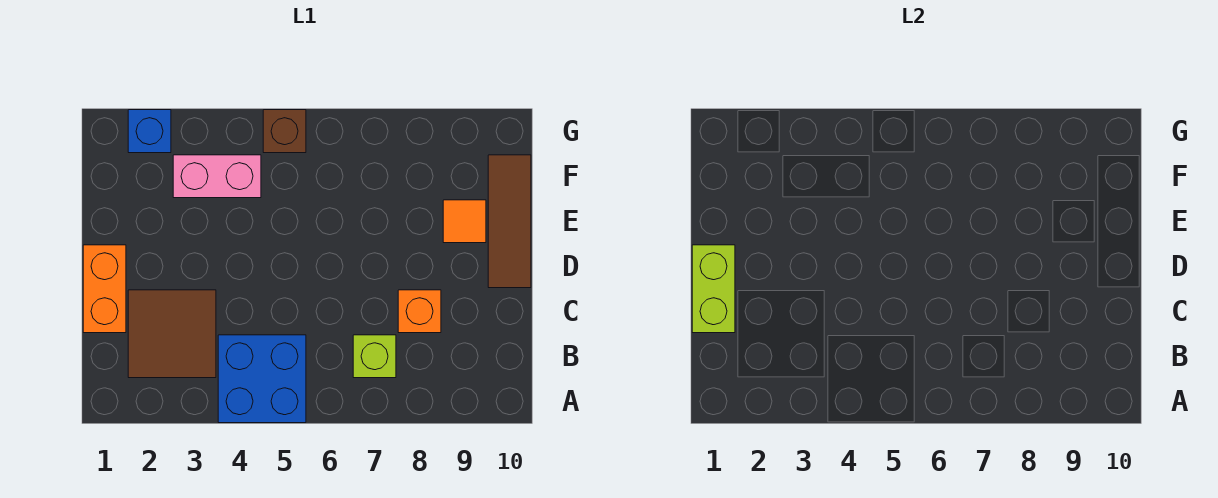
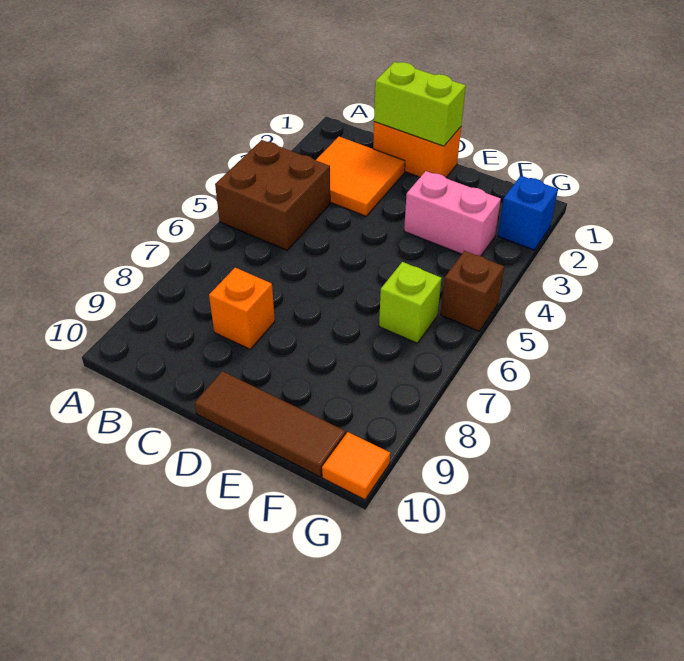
blue brick A4:B5 level 1 -> brown brick A4:B5 level 1
brown tile B2:C3 level 1 -> orange tile B2:C3 level 1
lime brick B7 level 1 -> lime brick F6 level 1
orange tile E9 level 1 -> orange tile G10 level 1
pink brick F3:F4 level 1 -> pink brick E3:F3 level 1

